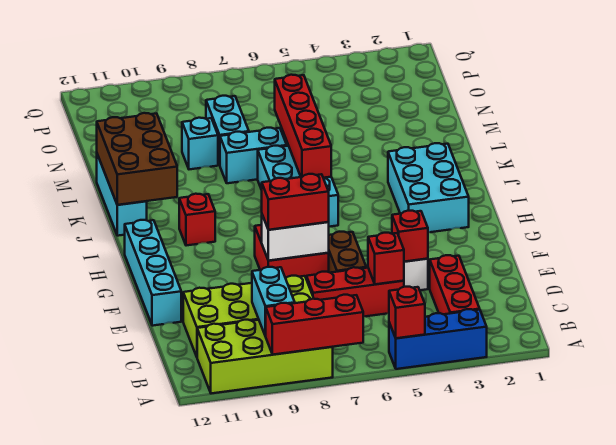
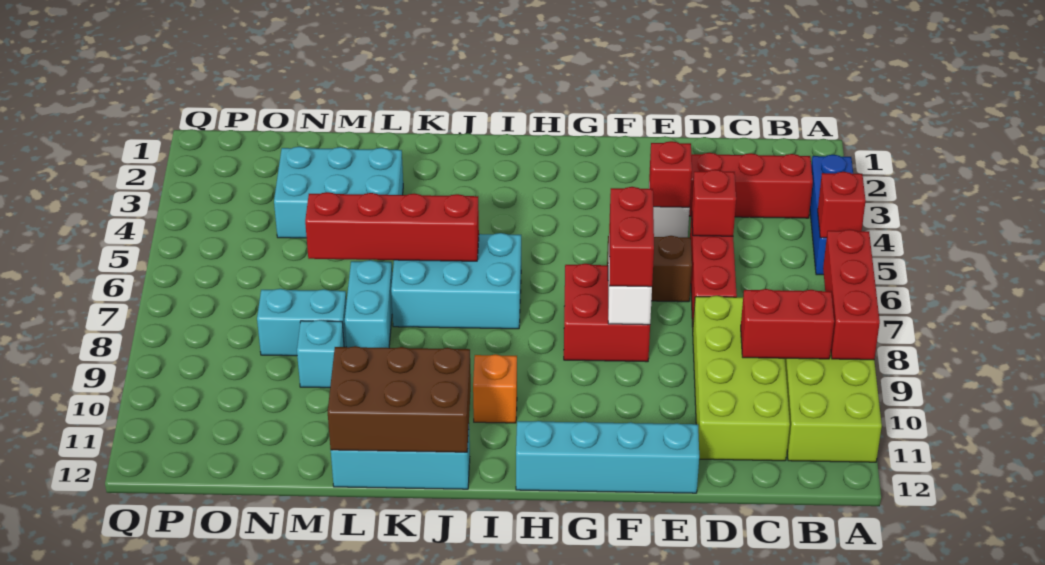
cyan brick B9:C9 level 2 -> red brick B9:C9 level 2
cyan brick H2:J3 level 1 -> cyan brick L3:N4 level 1
red brick I10 level 1 -> orange brick I10 level 1

